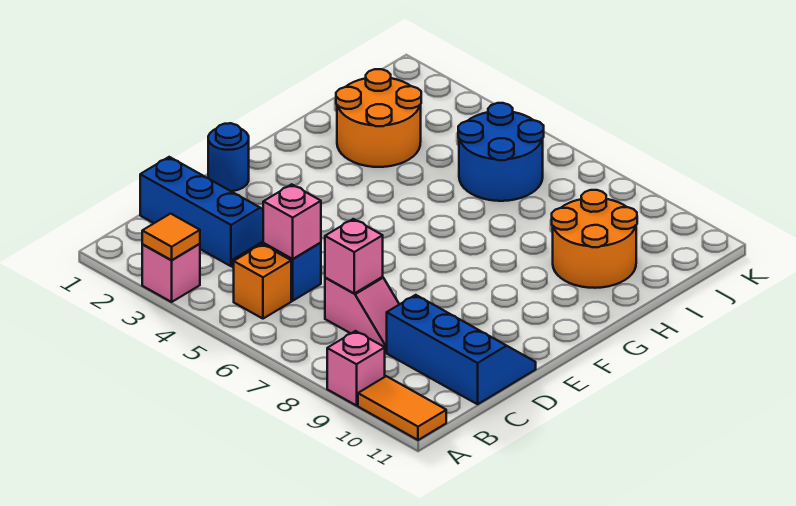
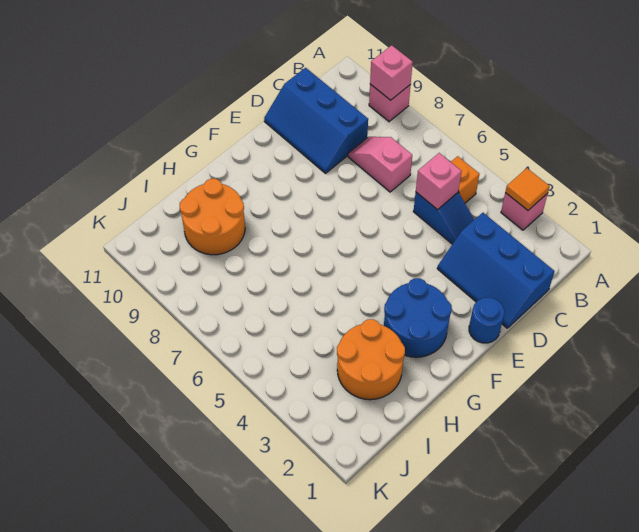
orange tile A10:A11 level 1 -> none
pink brick C7 level 2 -> pink brick A9 level 2
blue round brick I5:J6 level 1 -> blue round brick F2:G3 level 1

